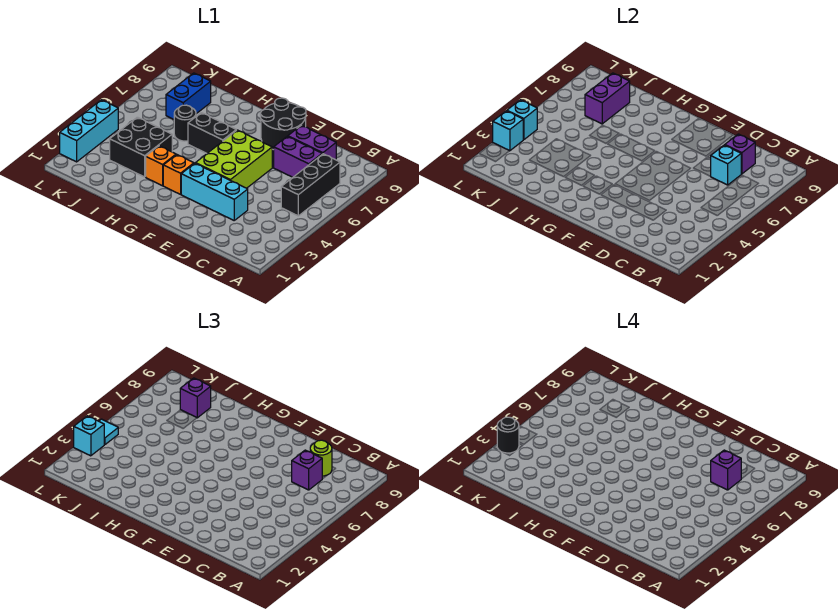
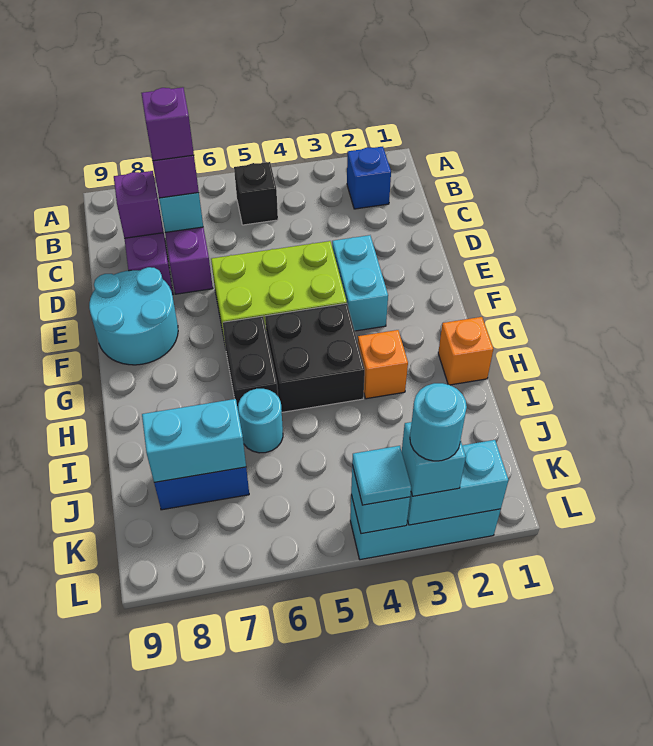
none -> blue brick B2 level 1
black brick B5:B7 level 1 -> black brick B5 level 1
lime round brick C8 level 3 -> none
cyan brick D3:F3 level 1 -> cyan brick E3:F3 level 1
black round brick E8:F9 level 1 -> cyan round brick E8:F9 level 1
orange brick G3 level 1 -> orange brick H1 level 1
black brick I3:J4 level 1 -> black brick G4:H5 level 1
black round brick I6 level 1 -> cyan round brick I6 level 1
purple brick J7:J8 level 2 -> cyan brick J7:J8 level 2
purple brick J8 level 3 -> none
cyan brick L3 level 2 -> cyan brick L2:L3 level 2
black round brick L3 level 4 -> cyan round brick L3 level 4

